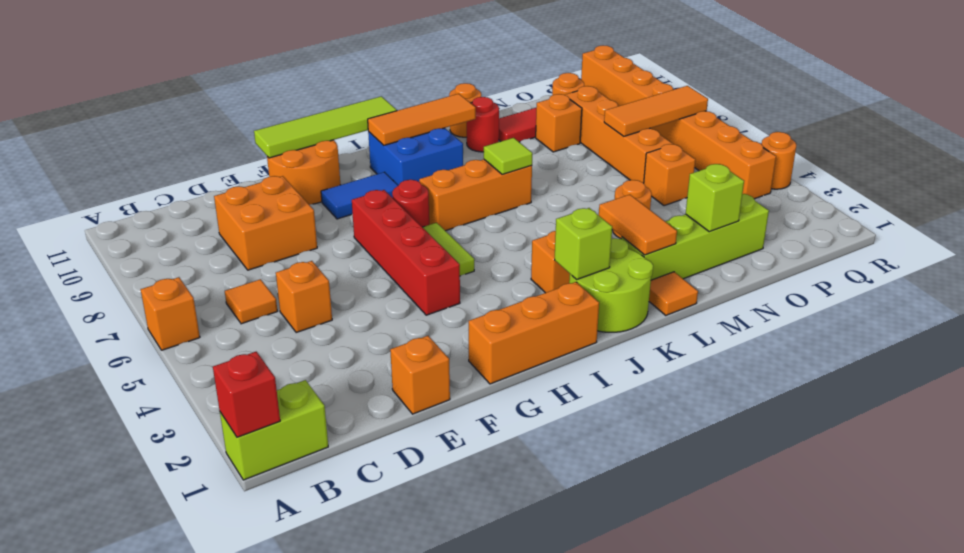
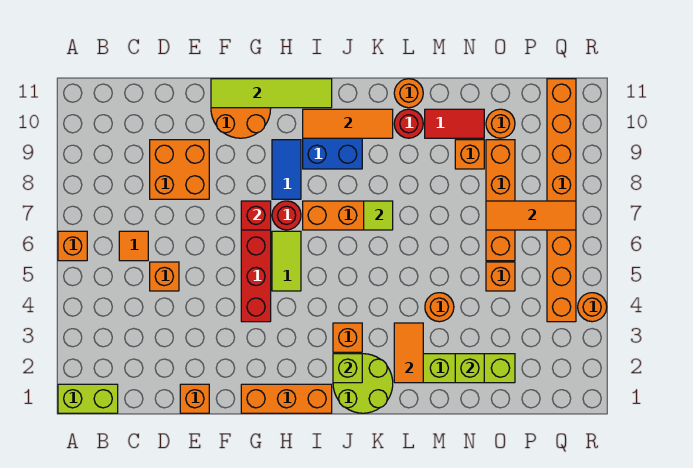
red brick A1 level 2 -> red brick G7 level 2
blue tile G9:H9 level 1 -> blue tile H8:H9 level 1
orange tile L1 level 1 -> none

